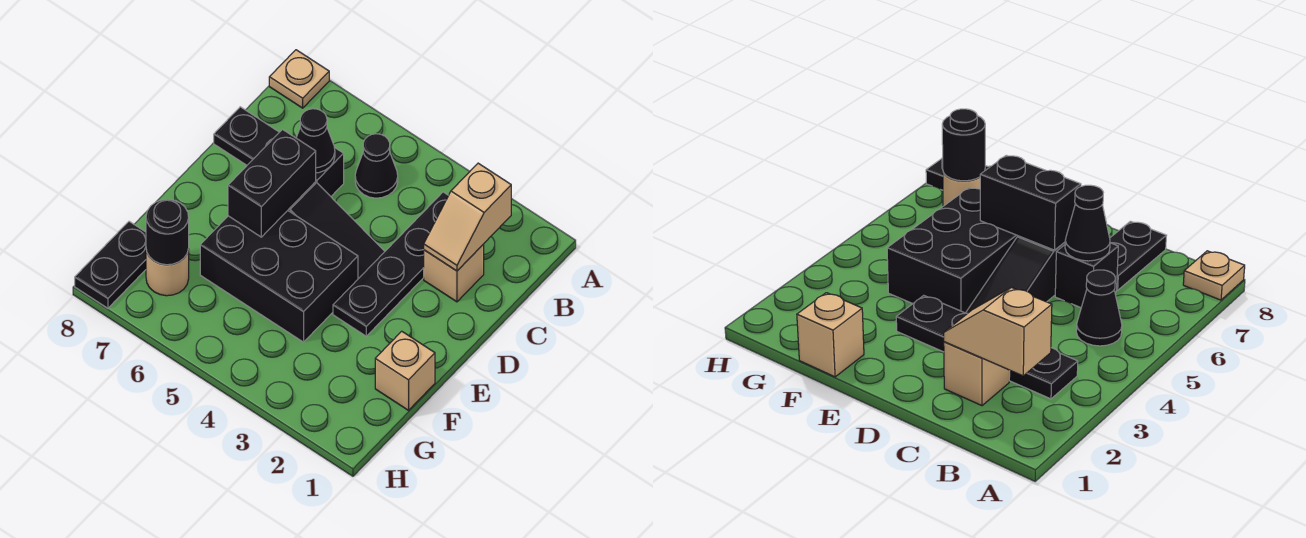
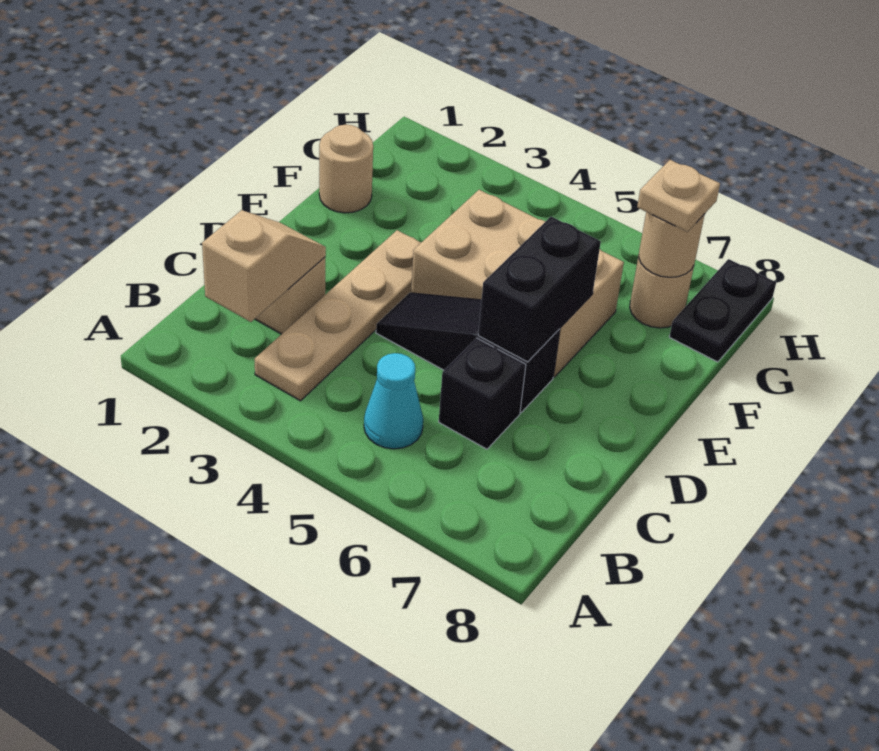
tan plate A8 level 1 -> tan plate G7 level 3
black plate B3:E3 level 1 -> tan plate B3:E3 level 1
black cone B5 level 1 -> cyan cone B5 level 1
black cone C6 level 2 -> none
black plate C7:C8 level 1 -> none
black brick E4:F6 level 1 -> tan brick E4:F6 level 1
tan brick F1 level 1 -> tan round brick F1 level 1
black round brick G7 level 2 -> tan round brick G7 level 2

